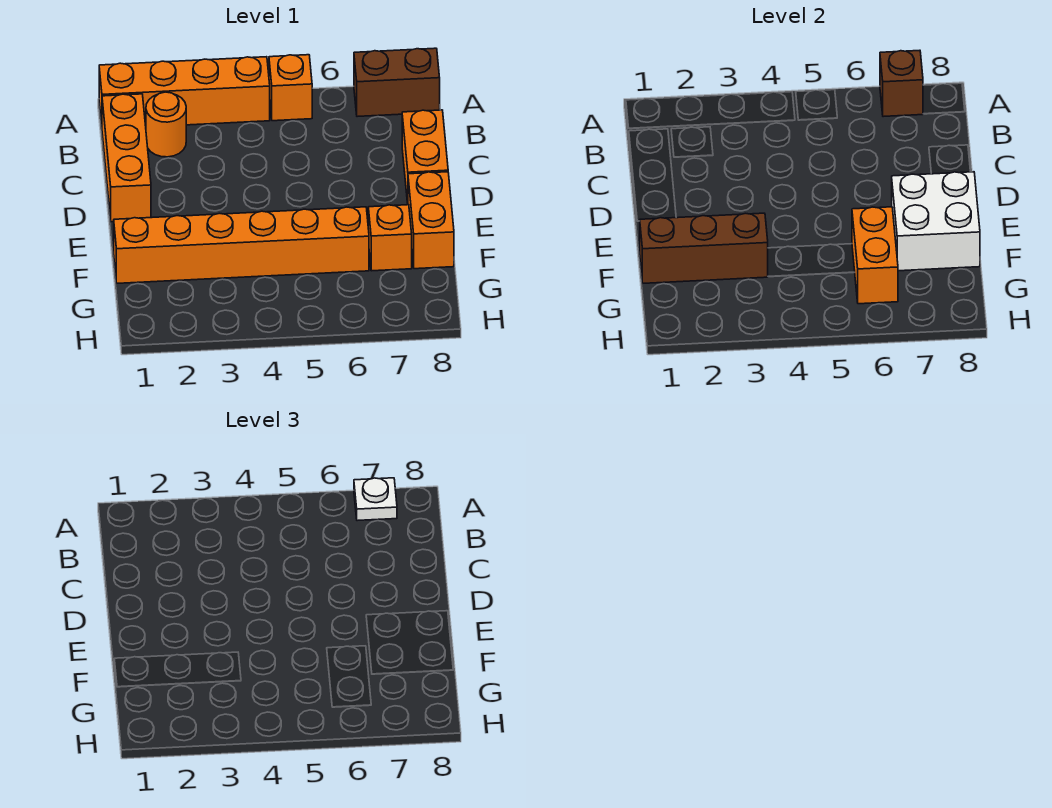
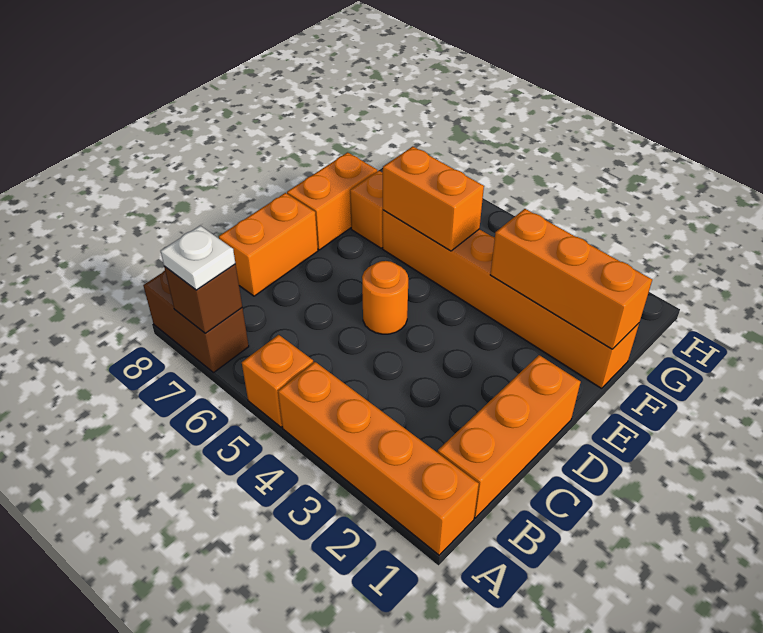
orange round brick B2 level 1 -> orange round brick D5 level 1
white brick E7:F8 level 2 -> none
brown brick F1:F3 level 2 -> orange brick F1:F3 level 2
orange brick F6:G6 level 2 -> orange brick F5:F6 level 2

